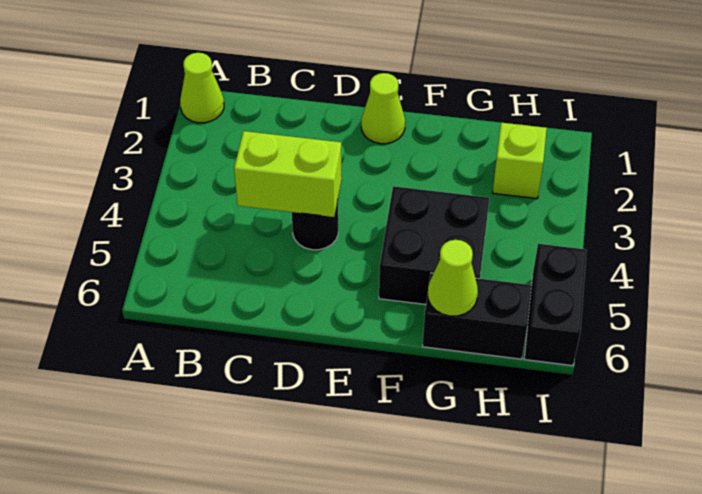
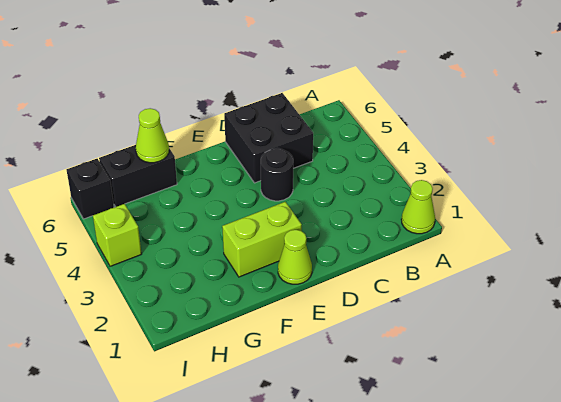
lime brick C4:D4 level 2 -> lime brick E2:F2 level 1
black brick F4:G5 level 1 -> black brick C5:D6 level 1
lime brick H2 level 1 -> lime brick I4 level 1
black brick I5:I6 level 1 -> black brick I6 level 1

